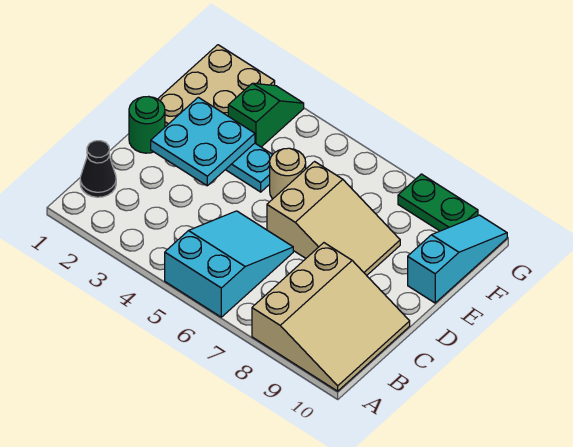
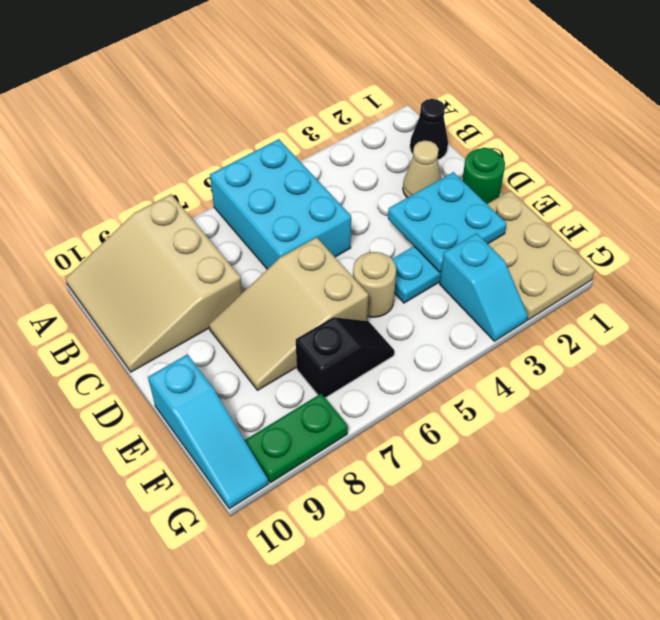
cyan slope A5:C6 level 1 top A -> cyan brick A5:C6 level 1
none -> tan cone C2 level 1
green slope F3:G3 level 1 top F -> cyan slope F3:G3 level 1 top F
none -> black slope F6:F7 level 1 top 7

